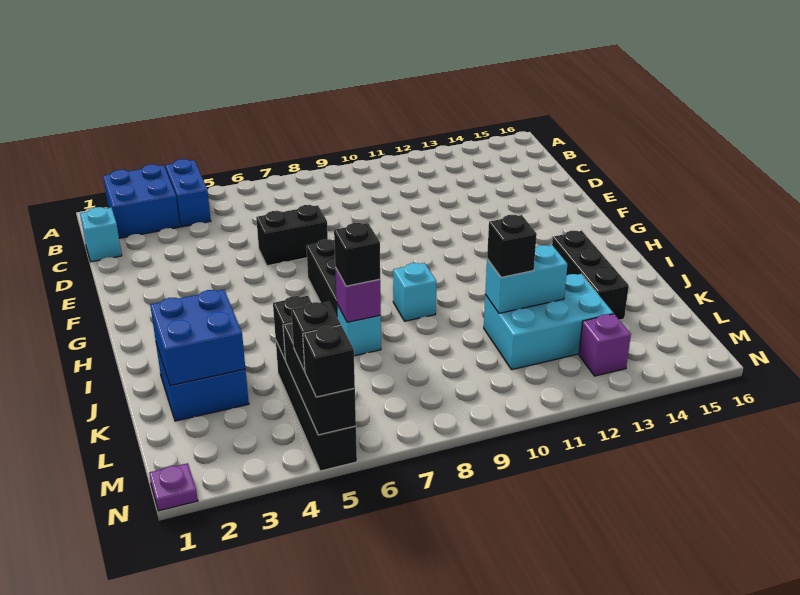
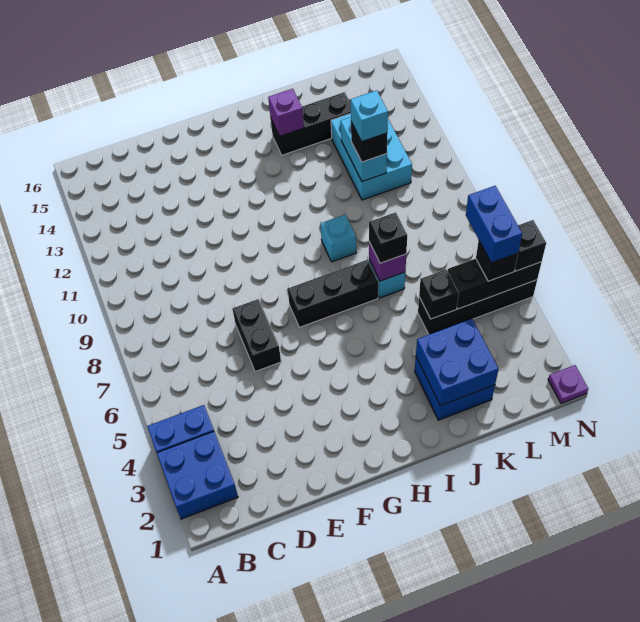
cyan brick C1 level 1 -> cyan brick K11 level 4
none -> blue brick M5:M6 level 4
purple brick M13 level 1 -> purple brick I14 level 2

